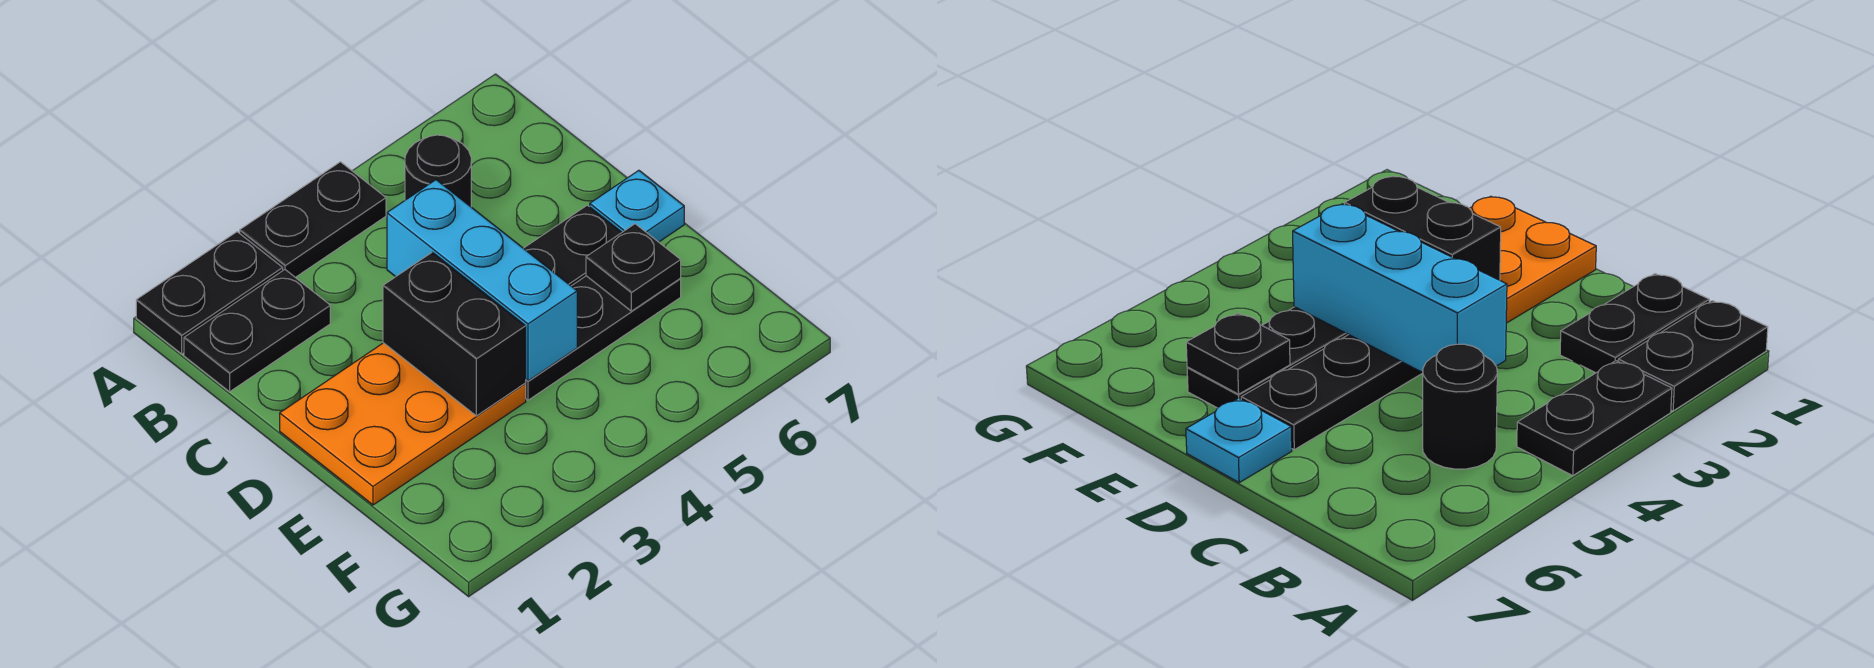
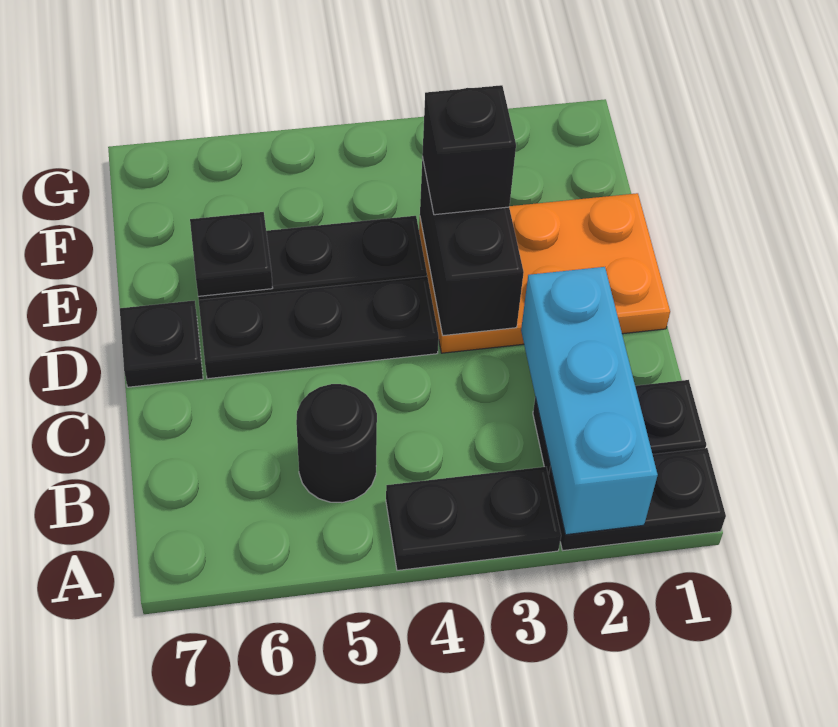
cyan brick C4:E4 level 2 -> cyan brick A2:C2 level 2
cyan plate D7 level 1 -> black plate D7 level 1
none -> black brick E3 level 3

